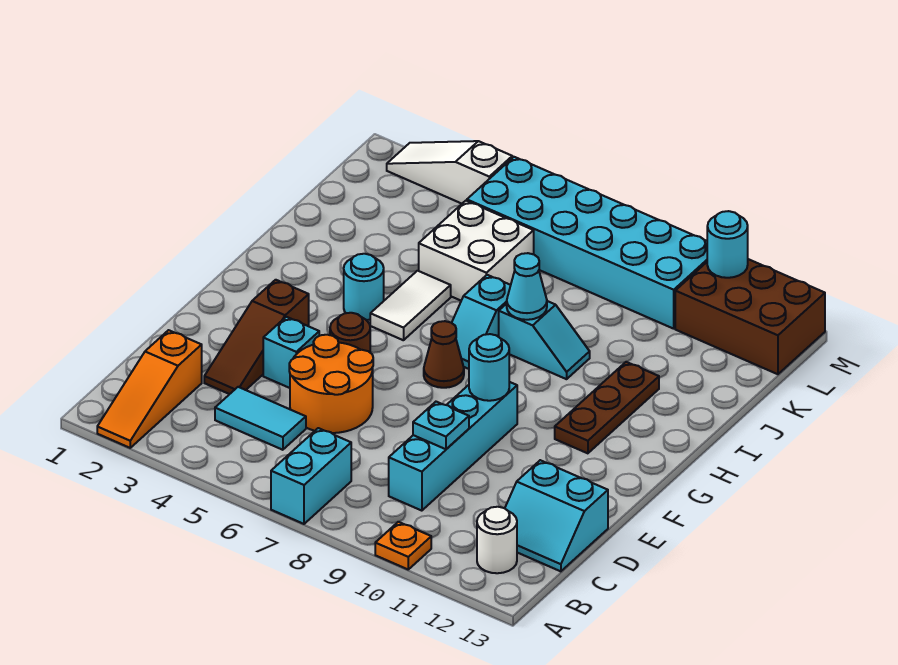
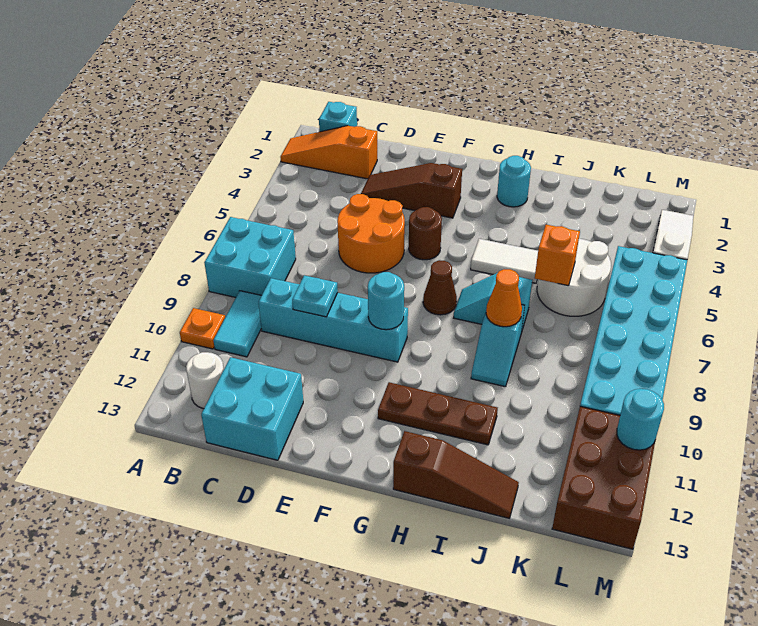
cyan brick A7:B7 level 1 -> cyan brick A7:B8 level 1
cyan tile C4:C5 level 1 -> cyan tile B9:B10 level 1
cyan slope C12:D13 level 1 top D -> cyan brick C12:D13 level 1
cyan brick E4 level 1 -> cyan brick B1 level 1
cyan round brick H4 level 1 -> cyan round brick H2 level 1
none -> brown slope H13:J13 level 1 top H
cyan cone I8 level 2 -> orange cone I8 level 2
white brick J5:K6 level 1 -> white round brick J5:K6 level 1
none -> orange brick J6 level 2

